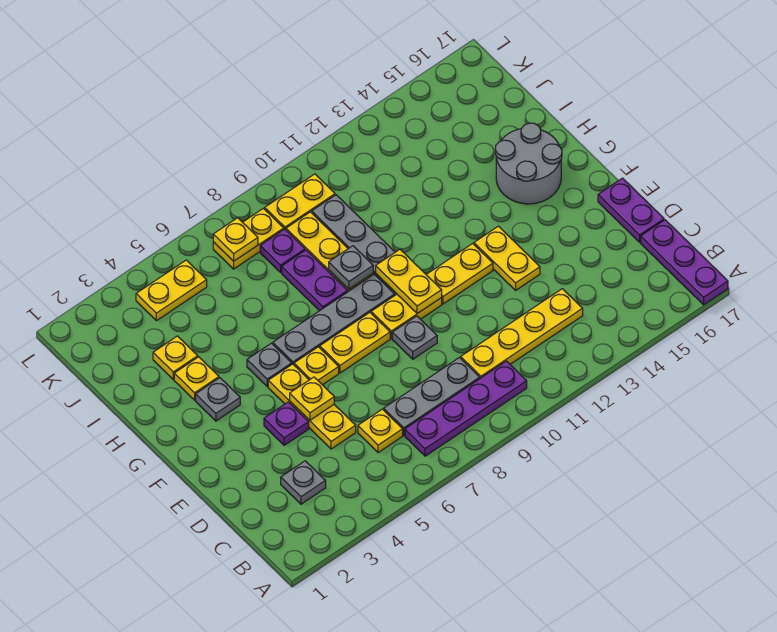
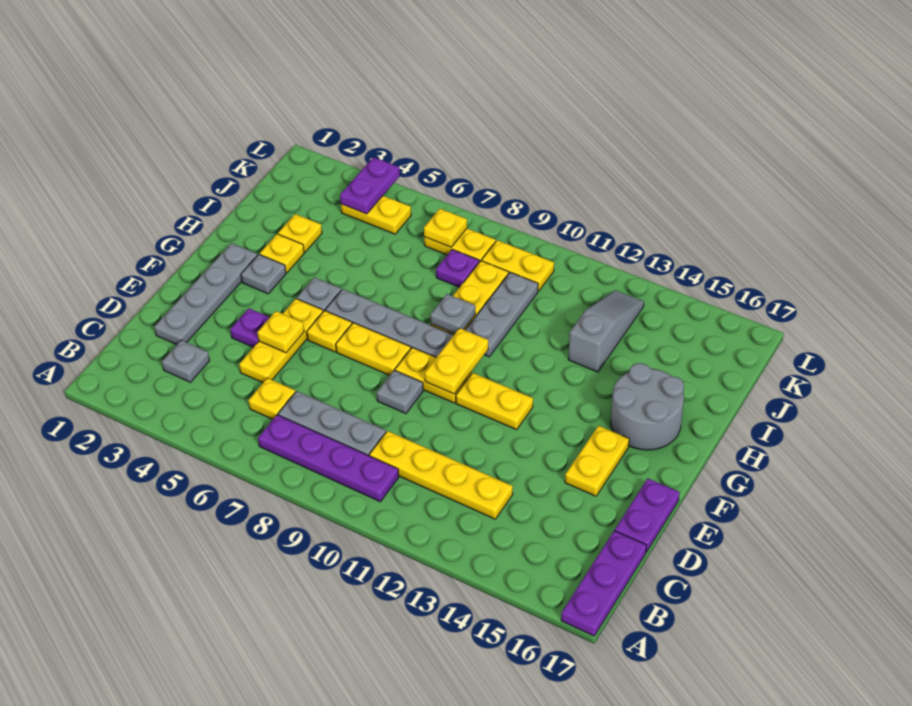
none -> grey plate D2:G2 level 1
yellow plate E13:F13 level 1 -> yellow plate E15:F15 level 1
purple plate H8:I8 level 1 -> purple plate K4:L4 level 2
none -> grey slope I13:K13 level 1 top I

